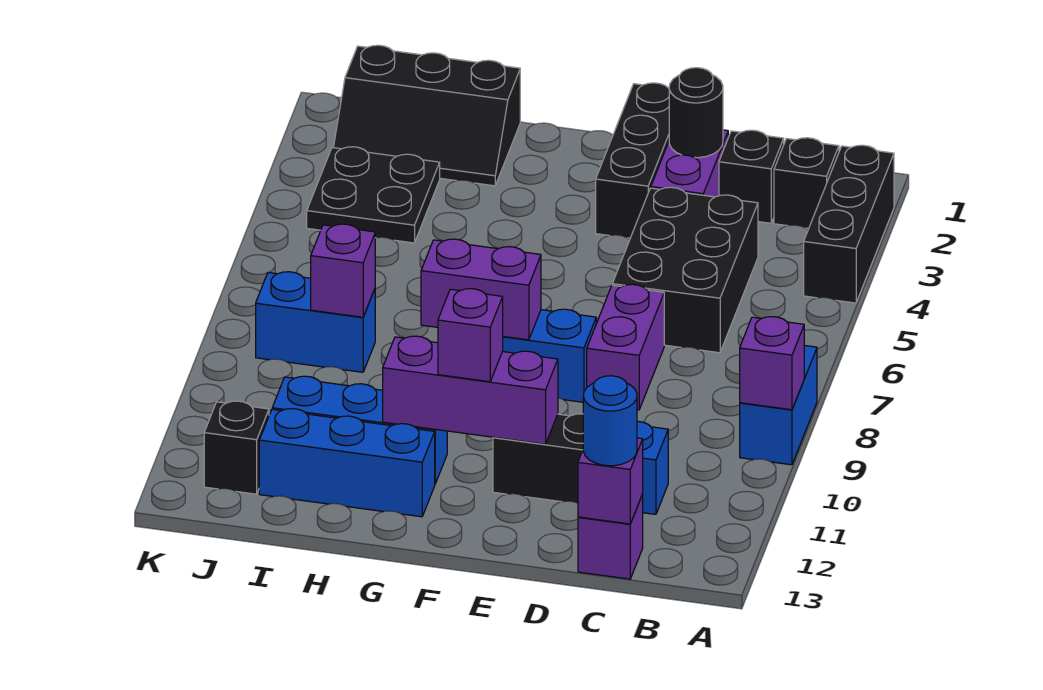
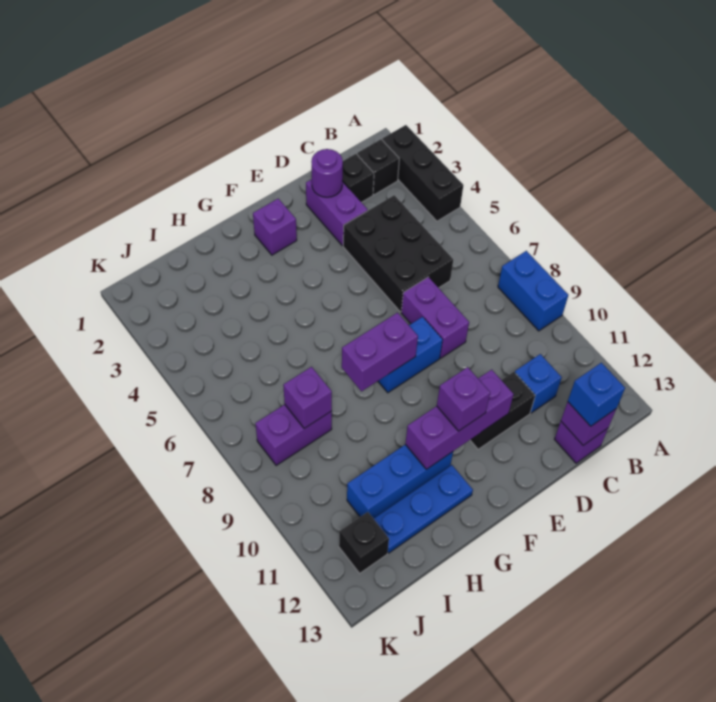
purple brick A9 level 2 -> purple brick F2 level 1
blue round brick C13 level 3 -> blue brick C13 level 3
black round brick D2 level 2 -> purple round brick D2 level 2
black brick E1:E3 level 1 -> none
blue brick G12:I12 level 1 -> blue plate G12:I12 level 1
black slope H1:J2 level 1 top 1 -> none
black plate I3:J4 level 1 -> none
blue brick I8:J8 level 1 -> purple brick I8:J8 level 1

